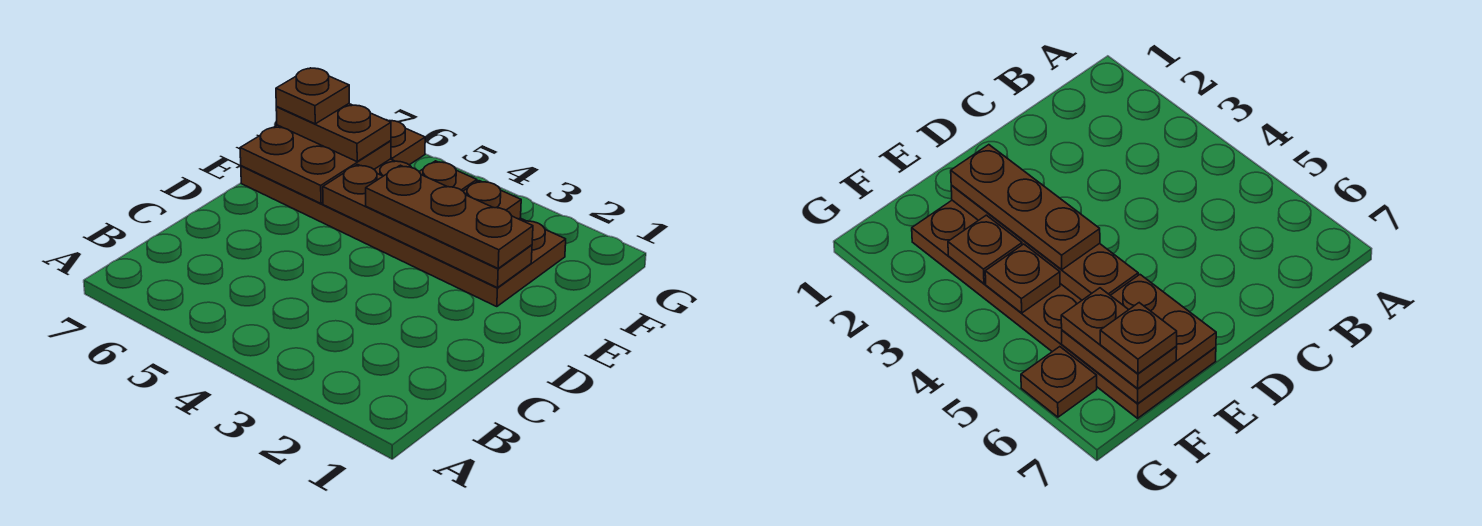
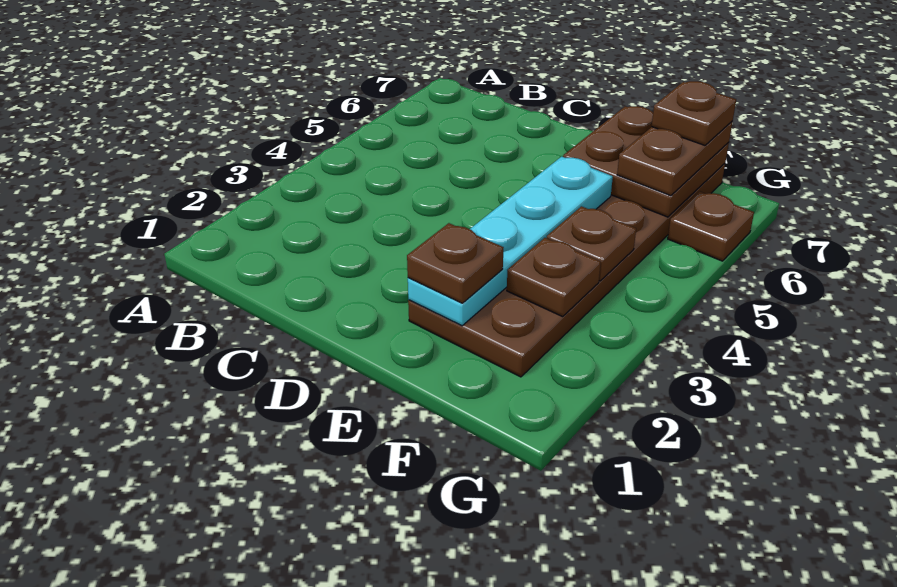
brown plate E2:E5 level 2 -> cyan plate E2:E5 level 2
brown plate E2:E4 level 3 -> brown plate E2 level 3

